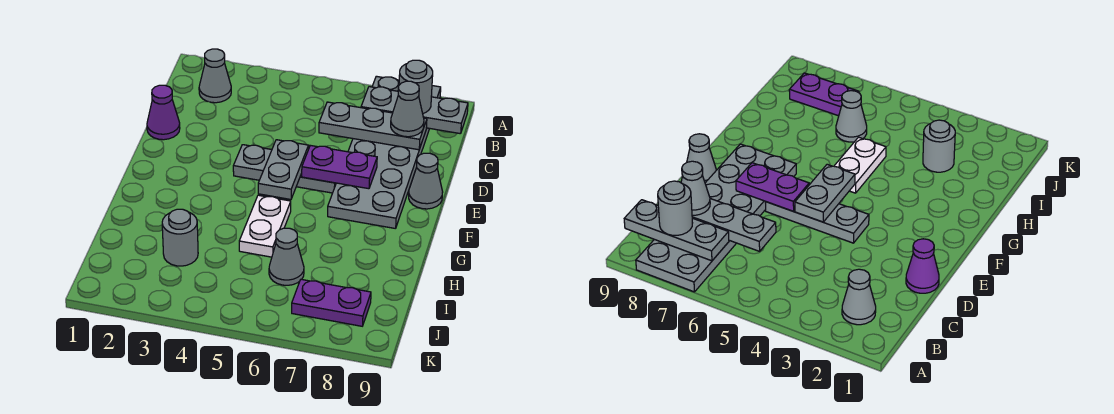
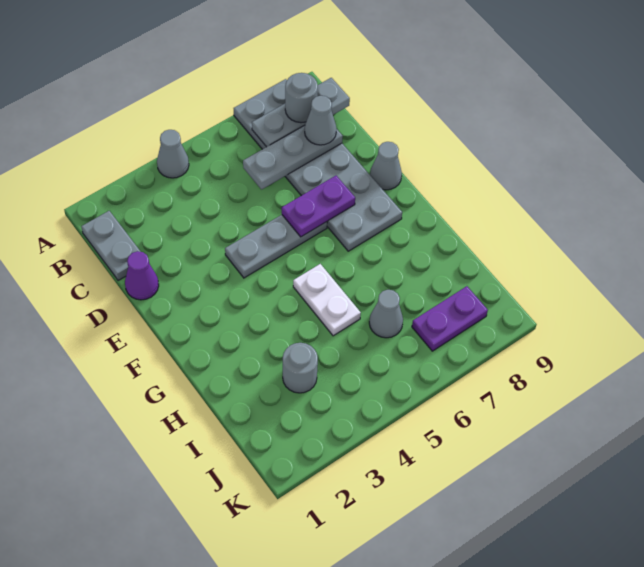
grey cone B2 level 1 -> grey cone A4 level 1
grey plate E5:F5 level 2 -> grey plate B1:C1 level 1

